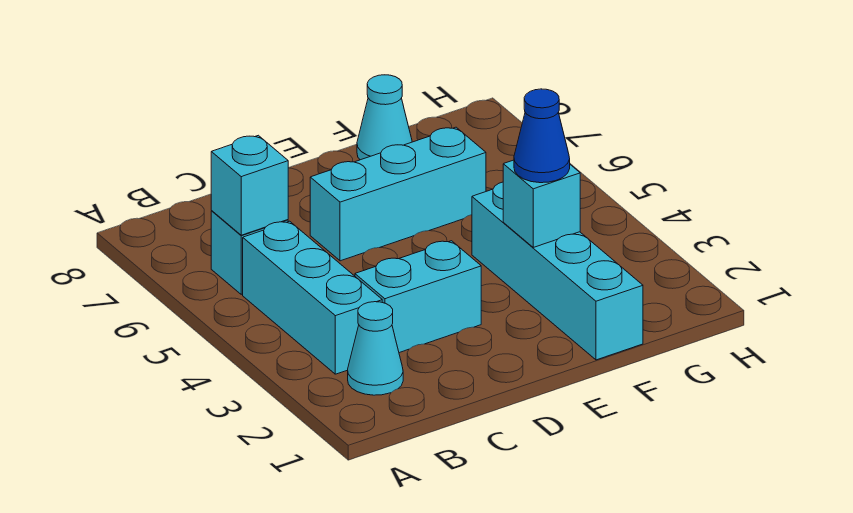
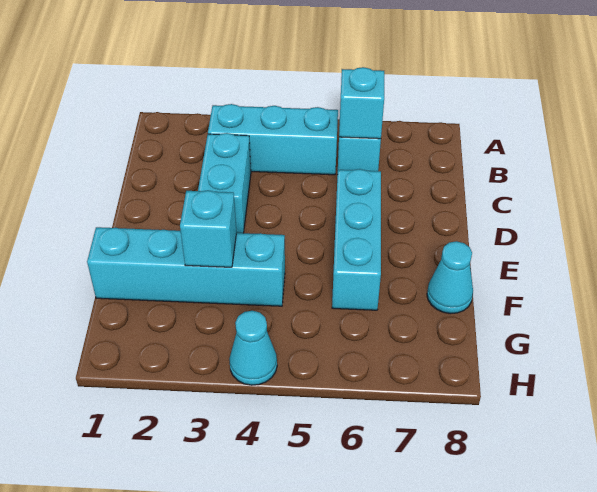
cyan cone B2 level 1 -> cyan cone H4 level 1
blue cone F3 level 3 -> none

